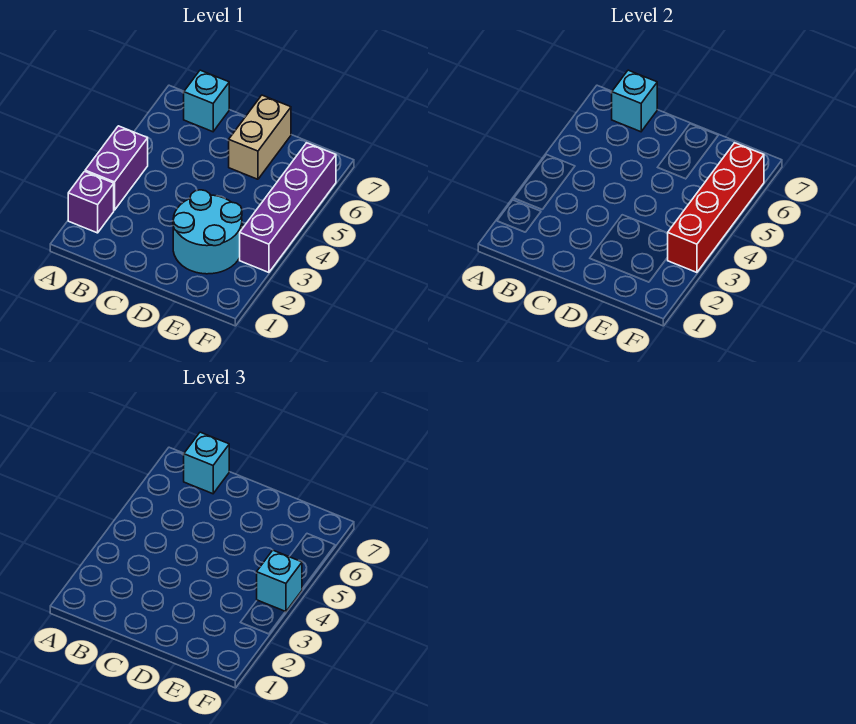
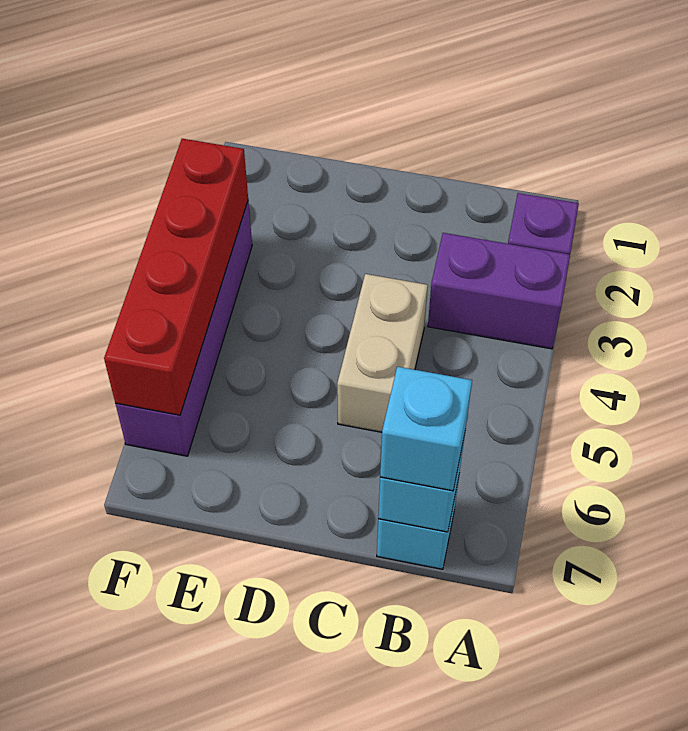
purple brick A3:A4 level 1 -> purple brick A3:B3 level 1
cyan round brick D2:E3 level 1 -> none
tan brick D6:D7 level 1 -> tan brick C4:C5 level 1
cyan brick F4 level 3 -> none

